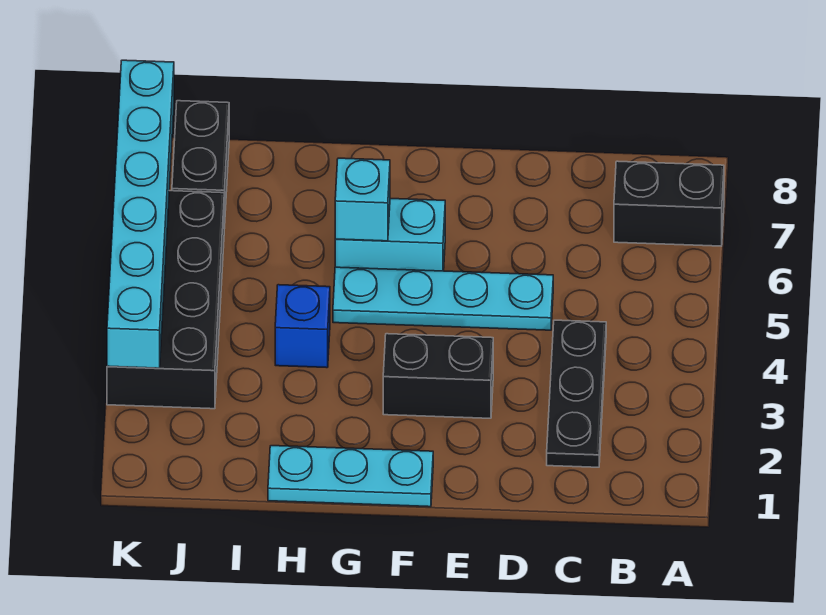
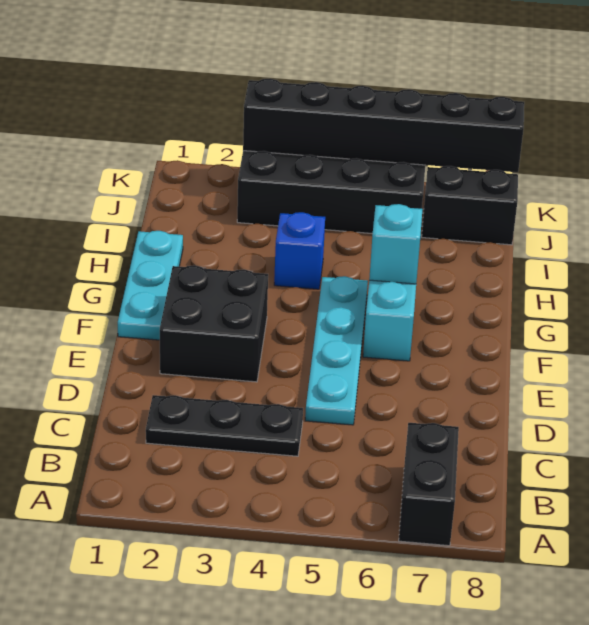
black brick E3:F3 level 1 -> black brick E2:F3 level 1
cyan brick K3:K8 level 2 -> black brick K3:K8 level 2

